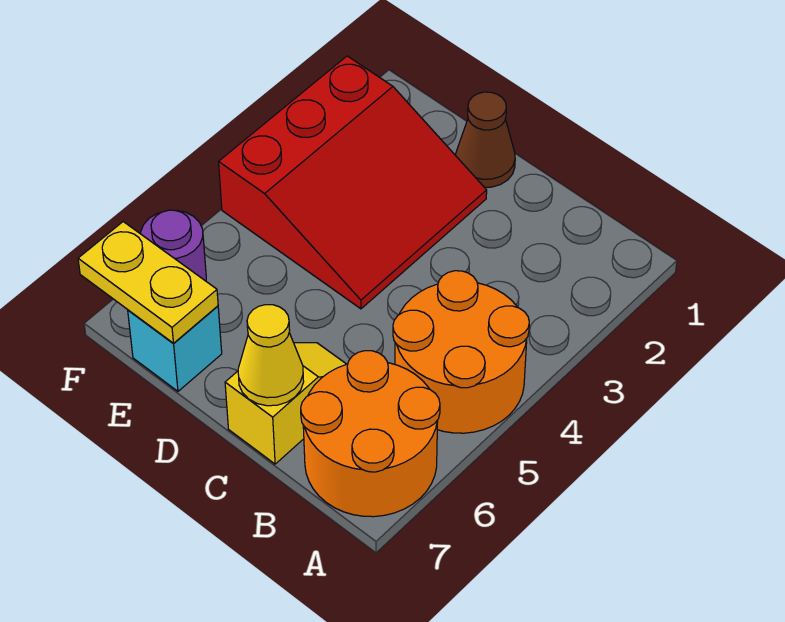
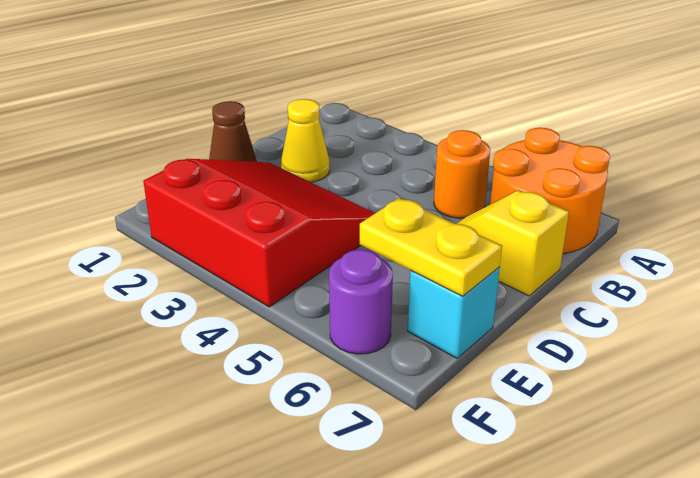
orange round brick A4:B5 level 1 -> orange round brick B5 level 1
yellow cone C7 level 2 -> yellow cone C2 level 1
yellow plate E7:F7 level 2 -> yellow plate E6:E7 level 2

